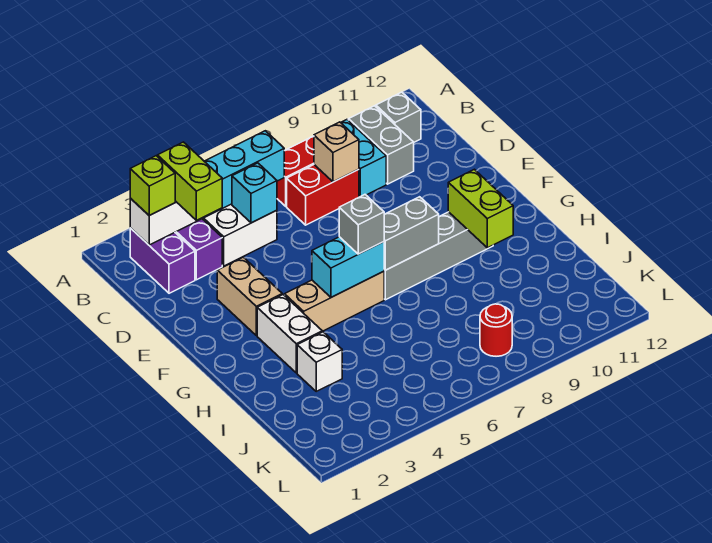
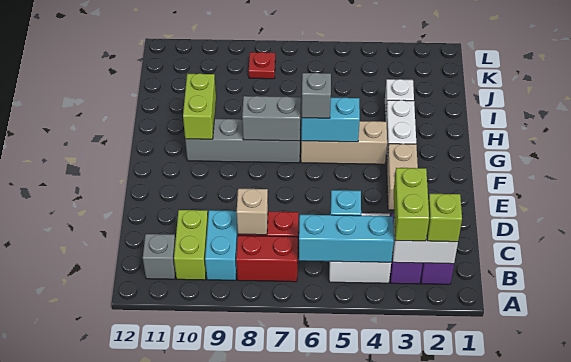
grey brick B10:C10 level 1 -> lime brick B10:C10 level 1
red round brick K8 level 1 -> red plate K8 level 1

